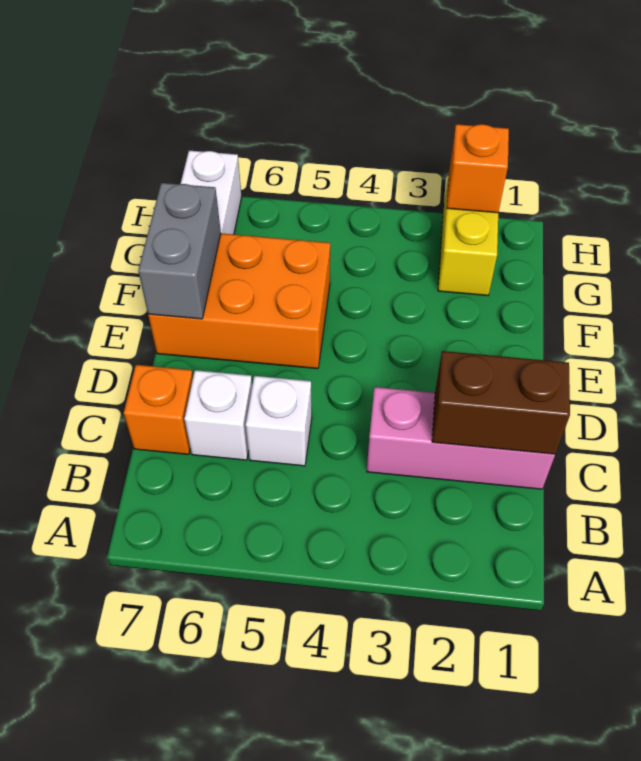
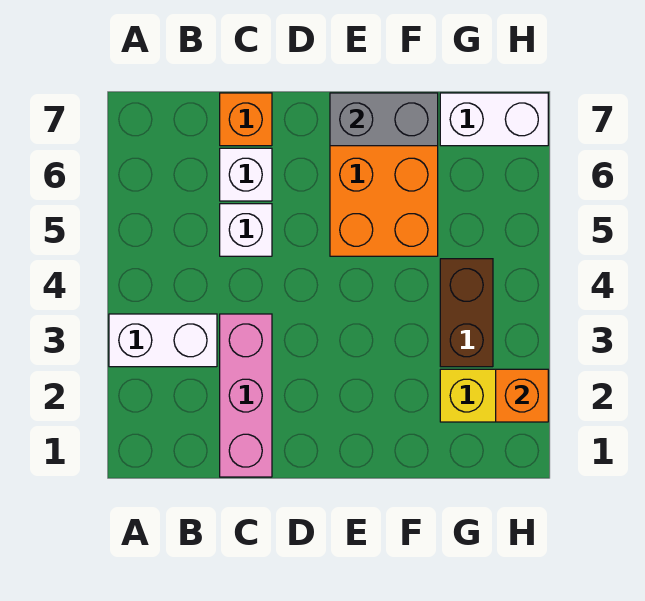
none -> white brick A3:B3 level 1
brown brick C1:C2 level 2 -> brown brick G3:G4 level 1

